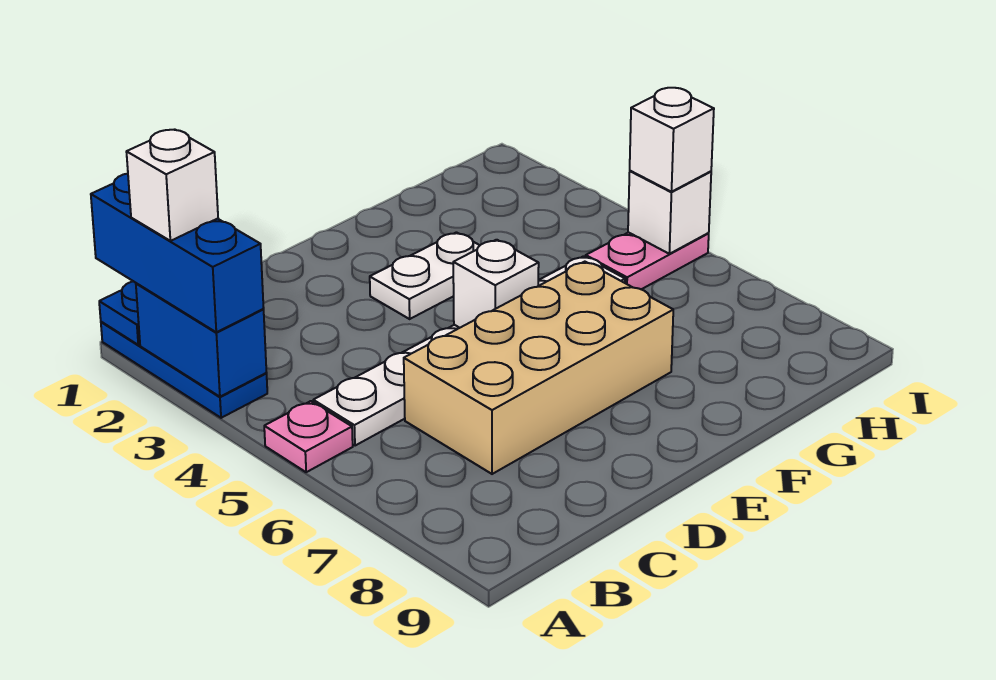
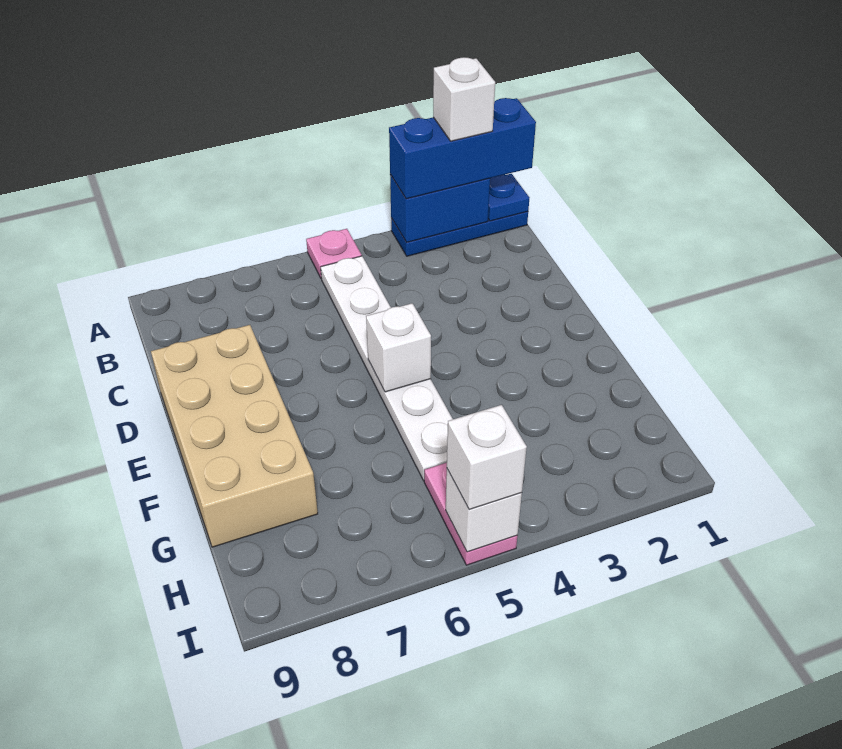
tan brick C6:F7 level 1 -> tan brick D8:G9 level 1
white plate E3:F3 level 1 -> none

